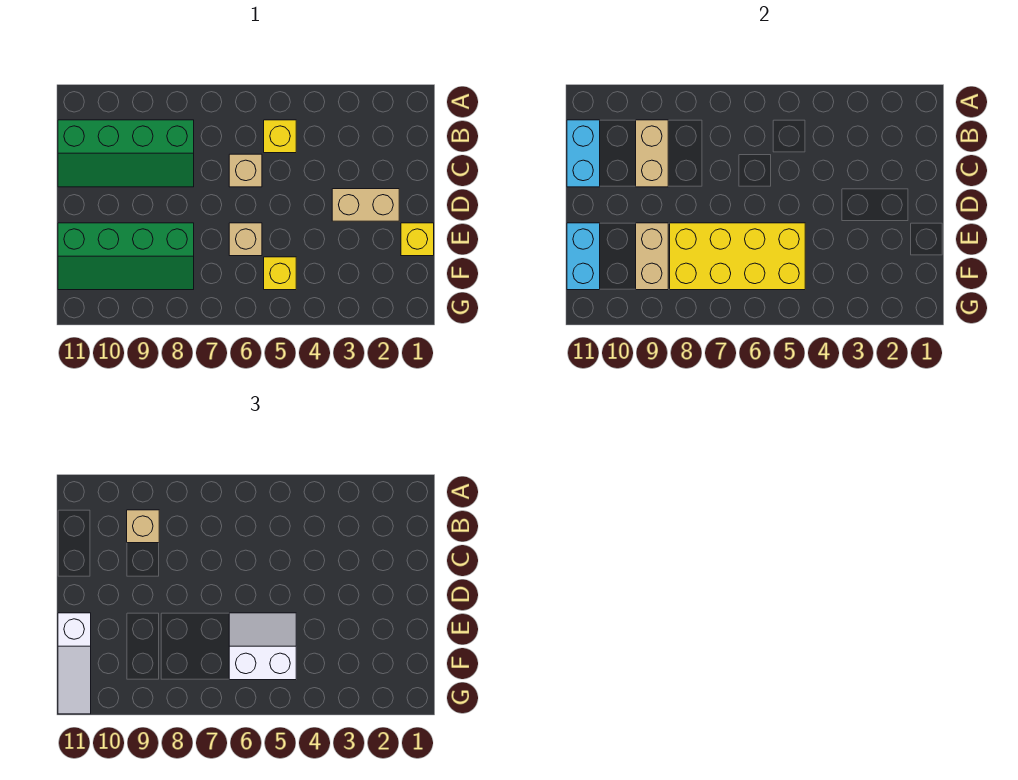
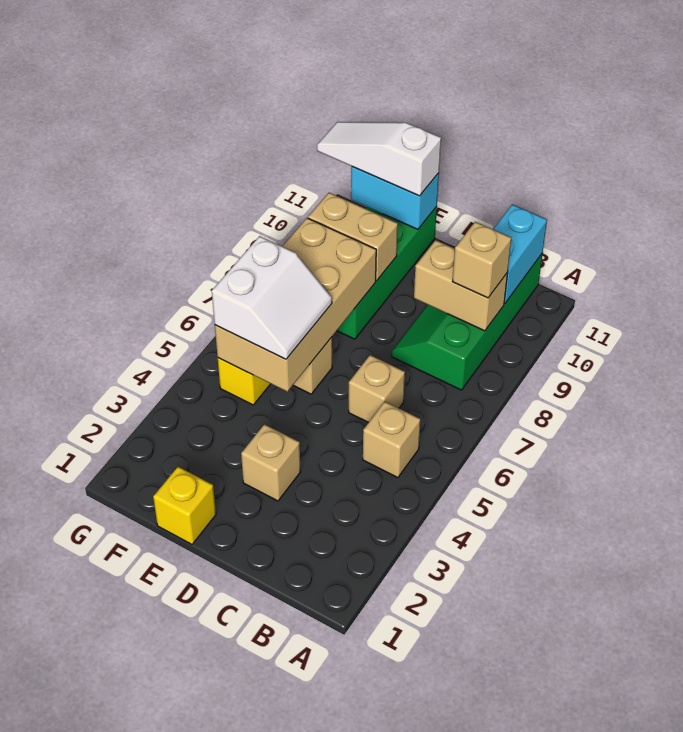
yellow brick B5 level 1 -> tan brick B5 level 1
cyan brick B11:C11 level 2 -> cyan brick B10:B11 level 2
tan brick D2:D3 level 1 -> tan brick D3 level 1
yellow brick E5:F8 level 2 -> tan brick E5:F8 level 2

